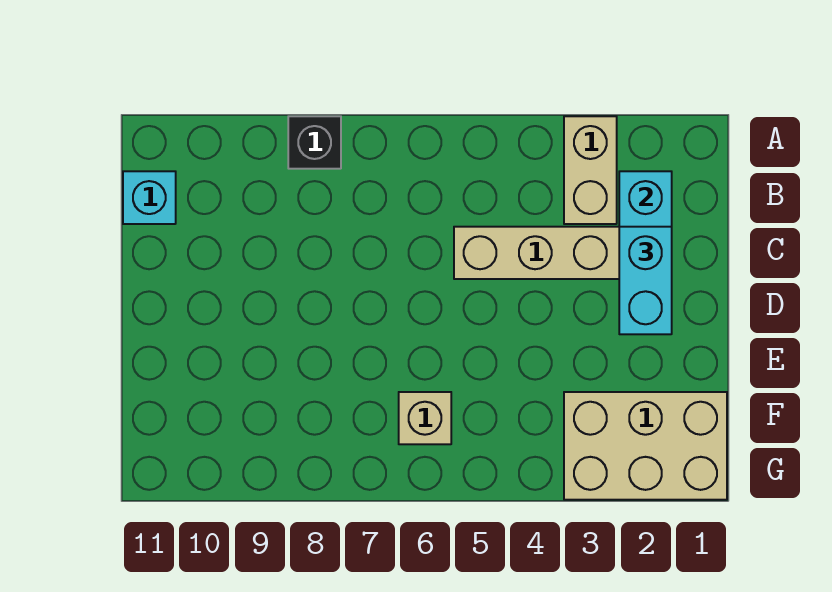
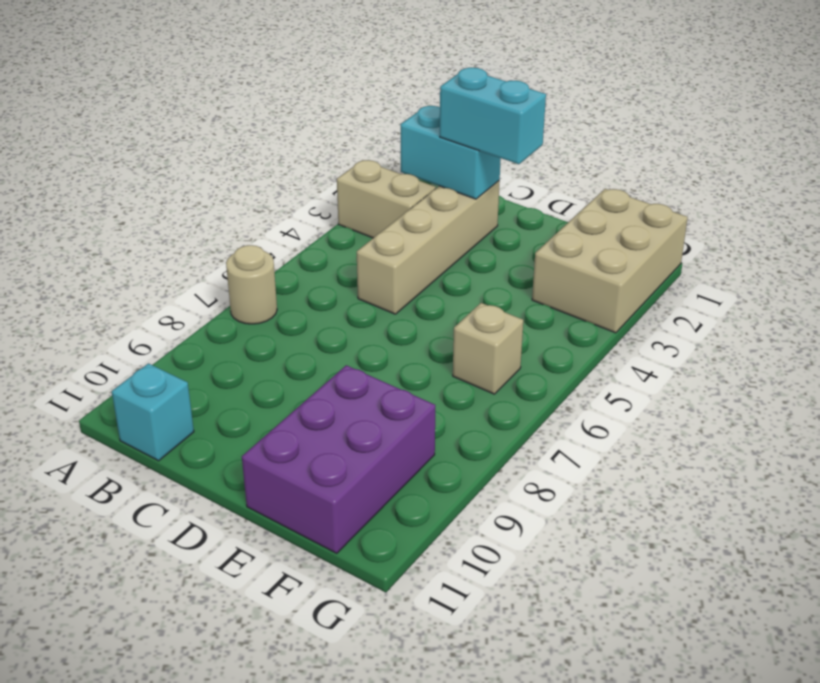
none -> tan round brick A7 level 1
black brick A8 level 1 -> none
none -> purple brick E9:F11 level 1

